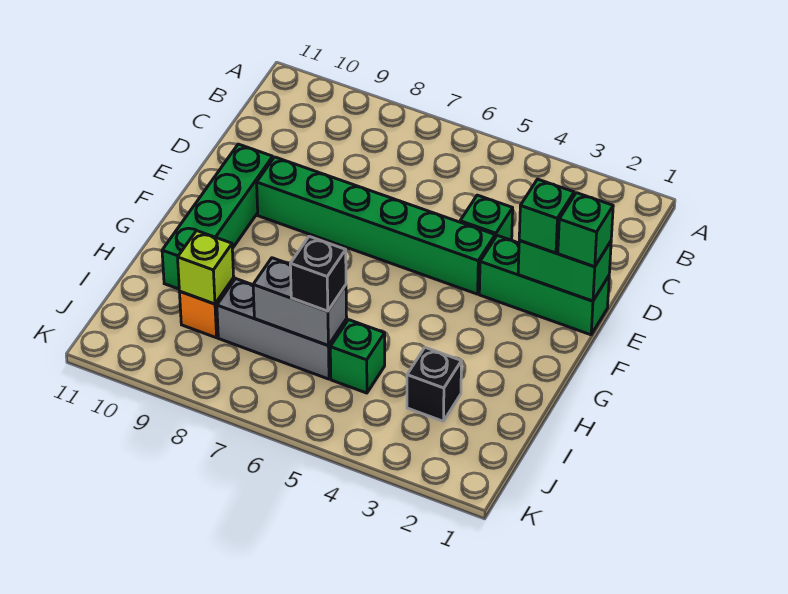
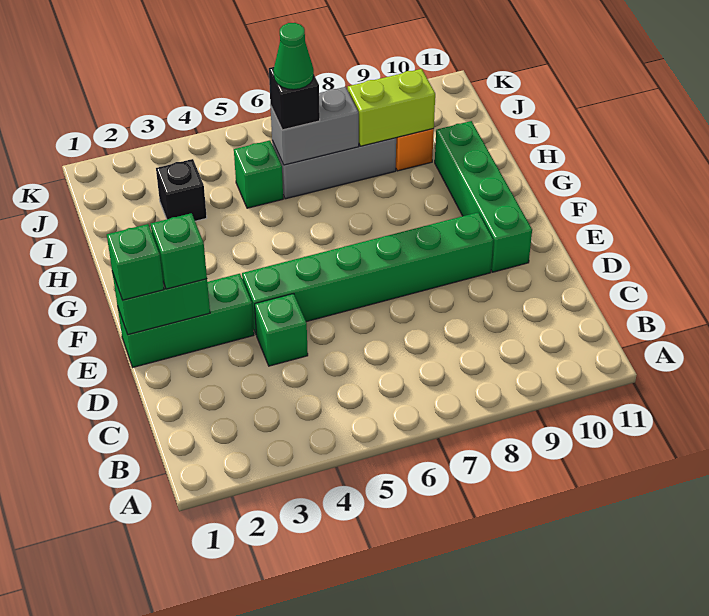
none -> green cone I6 level 4
lime brick I9 level 2 -> lime brick I8:I9 level 2

